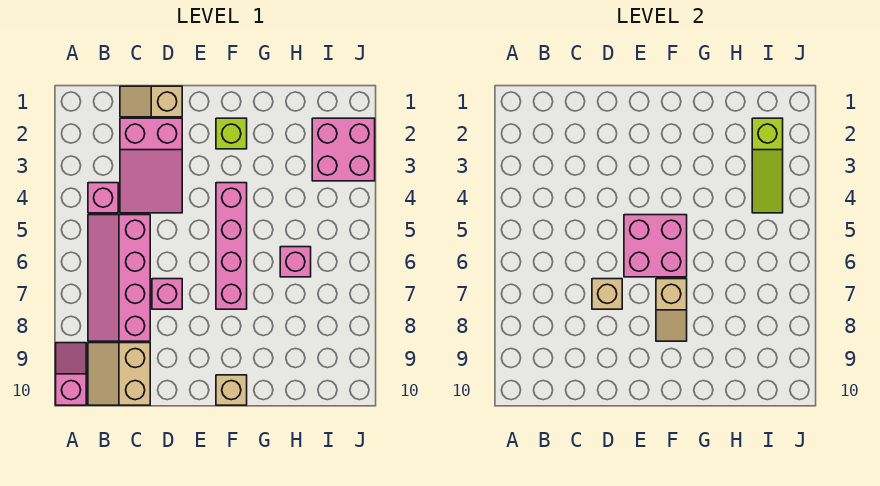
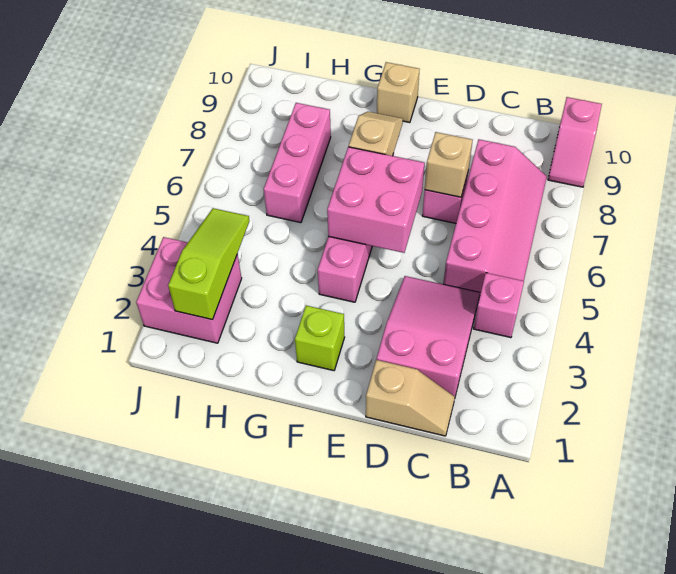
tan slope B9:C10 level 1 top C -> none
pink brick H6 level 1 -> pink brick H6:H8 level 1

